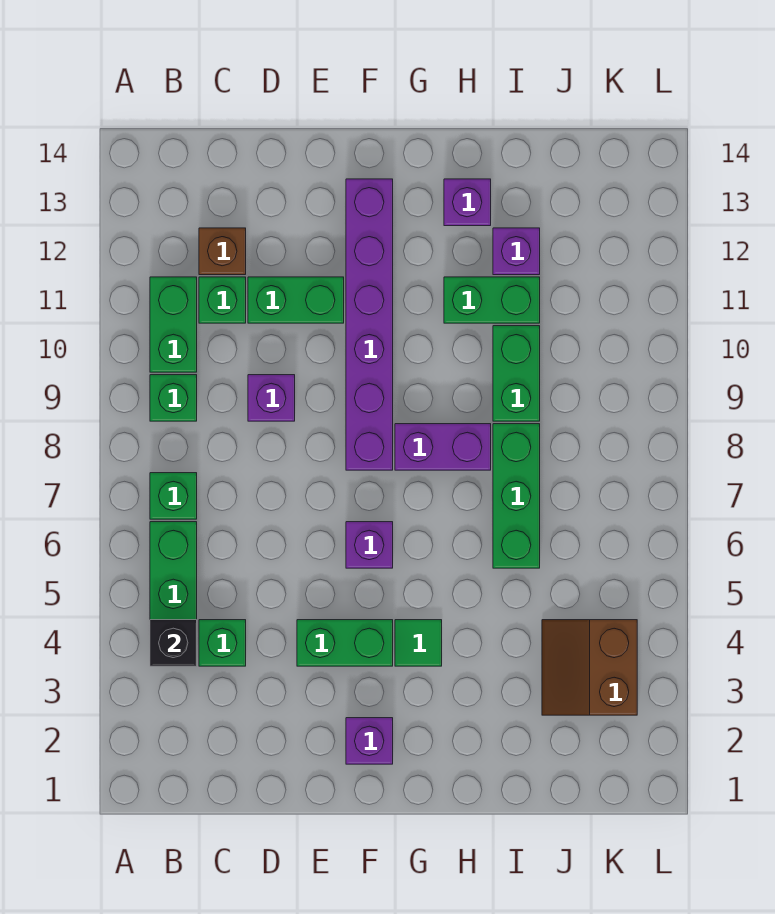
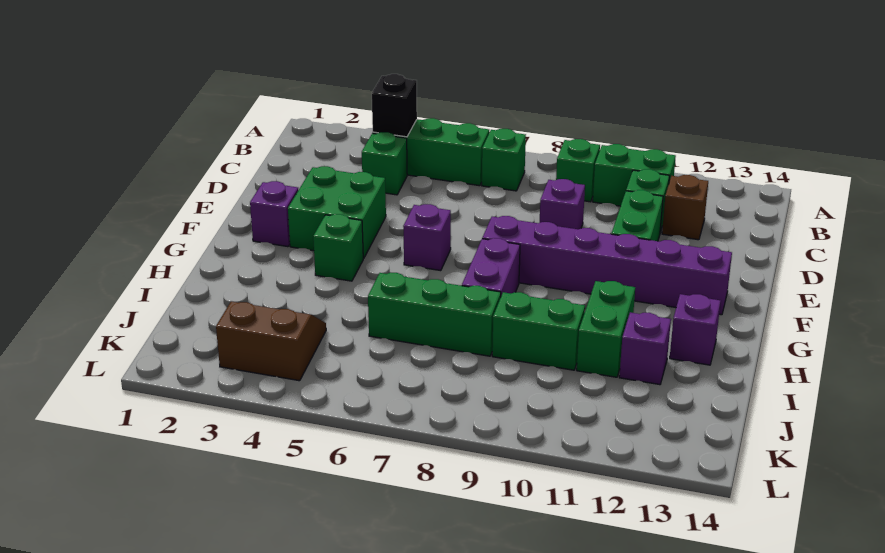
green brick E4:F4 level 1 -> green brick E3:F4 level 1
green tile G4 level 1 -> green brick G4 level 1

